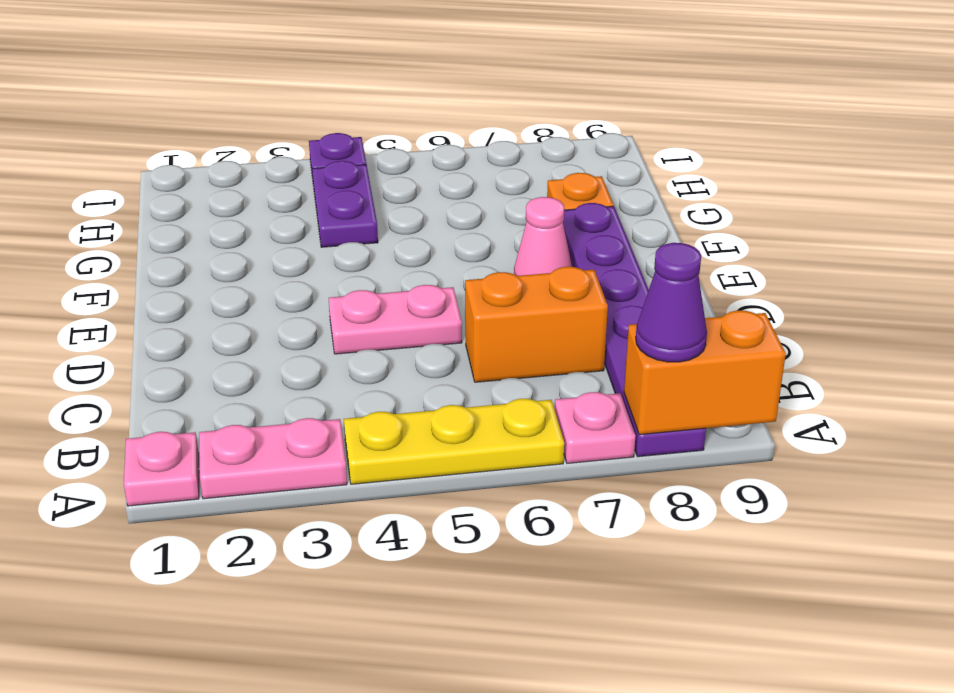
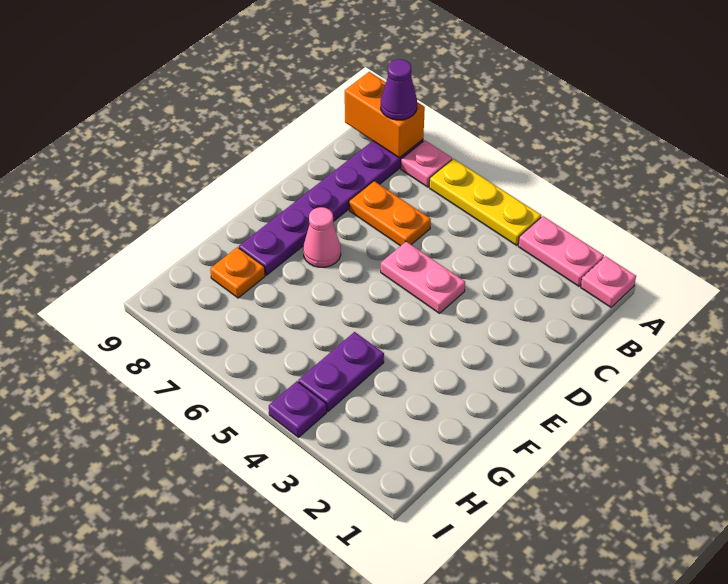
orange brick C6:C7 level 1 -> orange plate C6:C7 level 1

